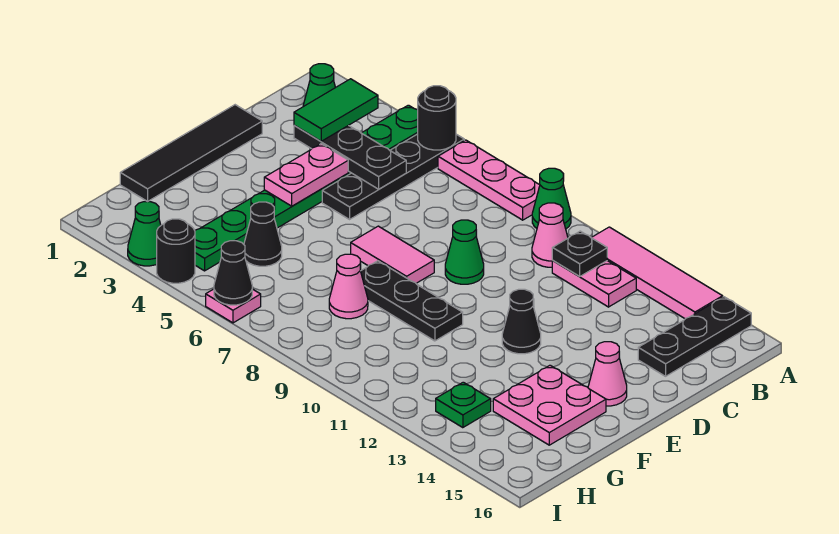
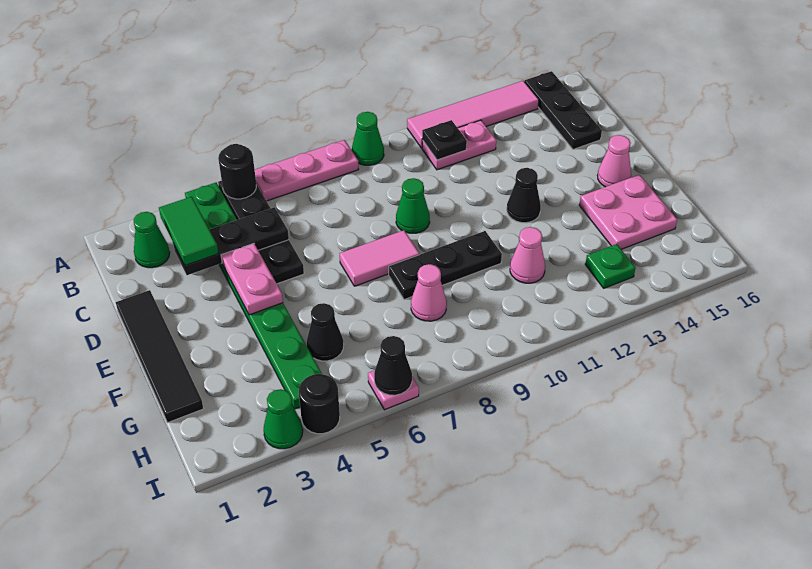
pink cone B10 level 1 -> pink cone G11 level 1

